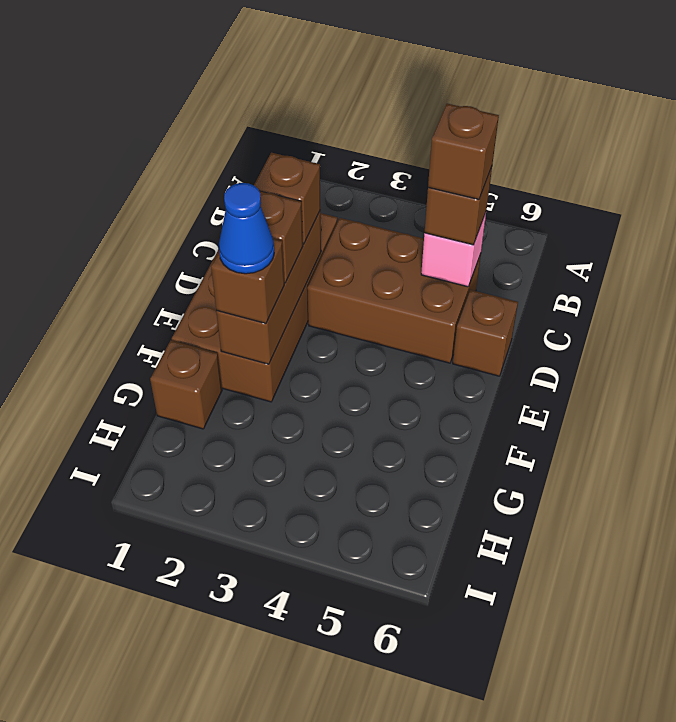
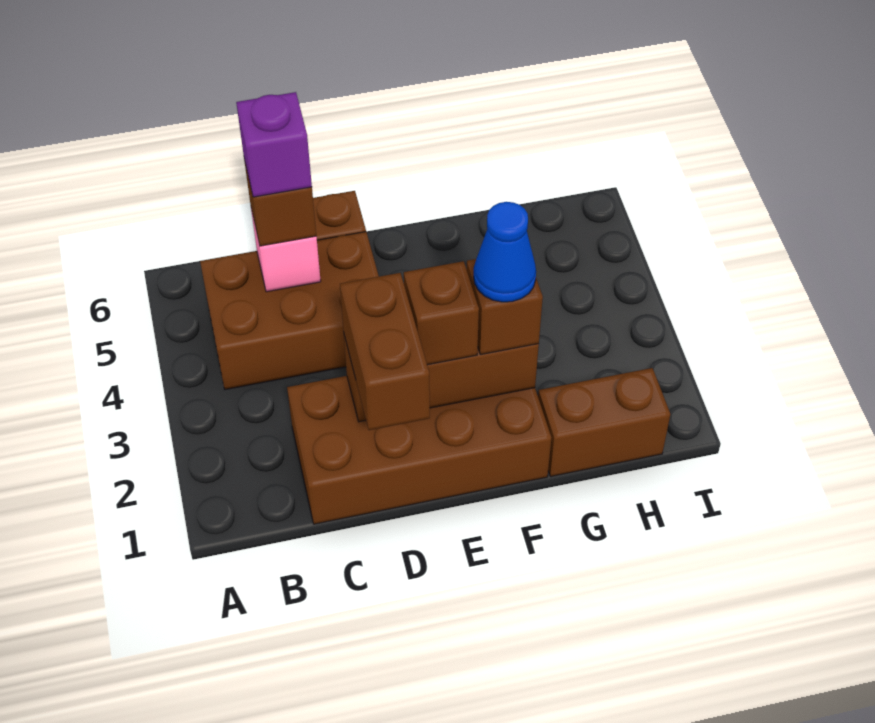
brown brick C3:D5 level 1 -> brown brick B4:D5 level 1
brown brick C5 level 4 -> purple brick C5 level 4
brown brick D2 level 3 -> brown brick D1:D2 level 3
brown brick G1 level 1 -> brown brick G1:H1 level 1

